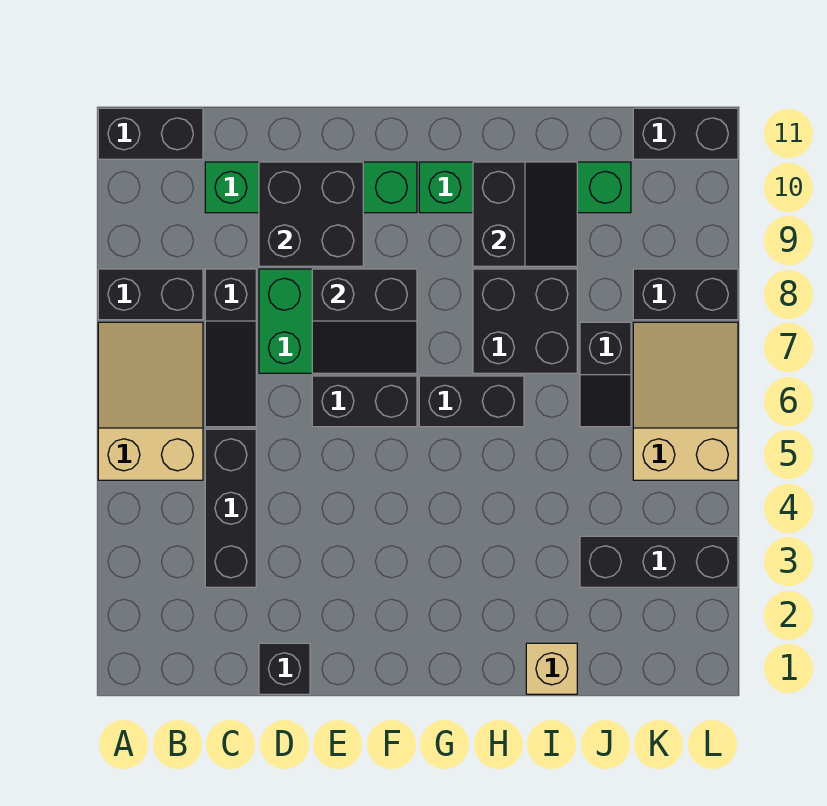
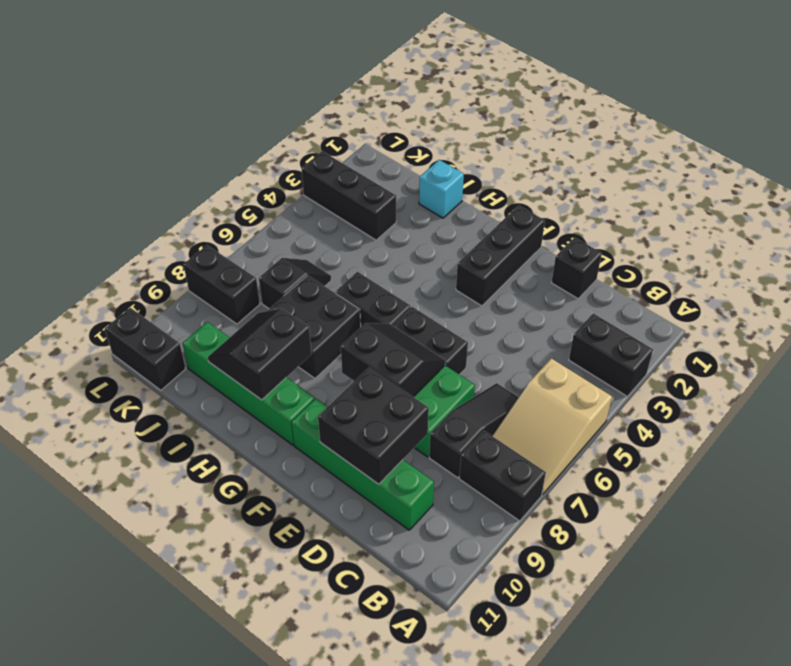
black brick A11:B11 level 1 -> black brick A3:B3 level 1
black brick C3:C5 level 1 -> black brick F1:F3 level 1
tan brick I1 level 1 -> cyan brick I1 level 1
tan slope K5:L7 level 1 top 5 -> none

